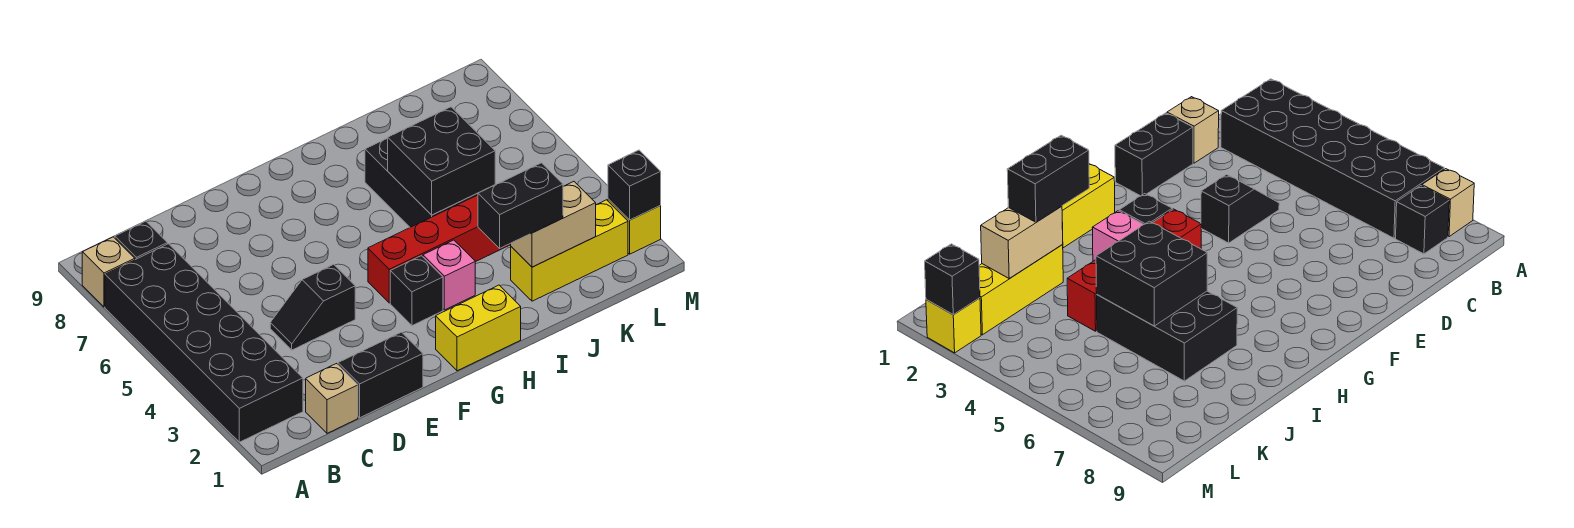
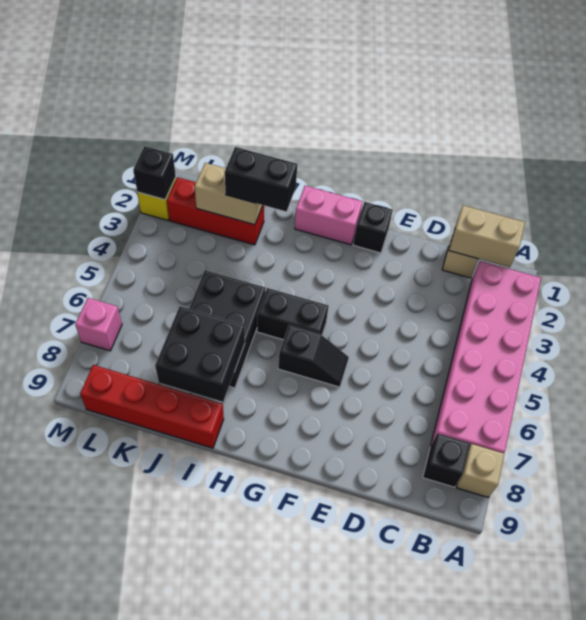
black brick A2:B7 level 1 -> pink brick A2:B7 level 1
none -> tan brick B1:C1 level 2
black brick D1:E1 level 1 -> black brick G5:H5 level 1
black slope D4:E4 level 1 top E -> black slope F6:G6 level 1 top G
yellow brick G1:H1 level 1 -> pink brick G1:H1 level 1
black brick G3 level 1 -> black brick F1 level 1
red brick G4:J4 level 1 -> red brick I9:L9 level 1
pink brick H3 level 1 -> pink brick M7 level 1
black brick I5:J6 level 2 -> black brick I7:J8 level 2
yellow brick J2:L2 level 1 -> red brick J2:L2 level 1

